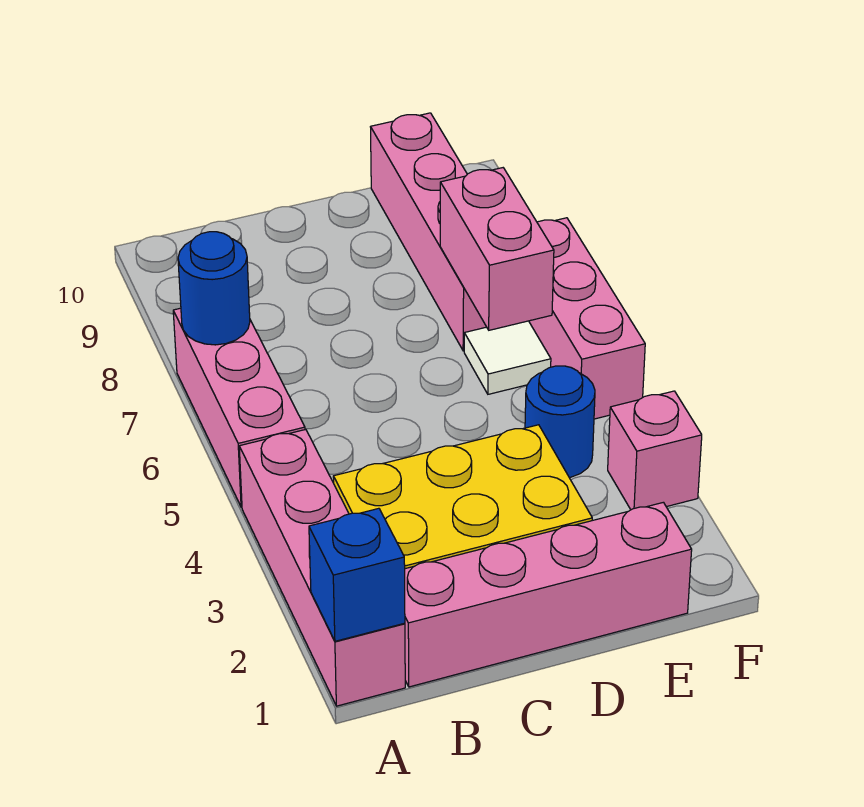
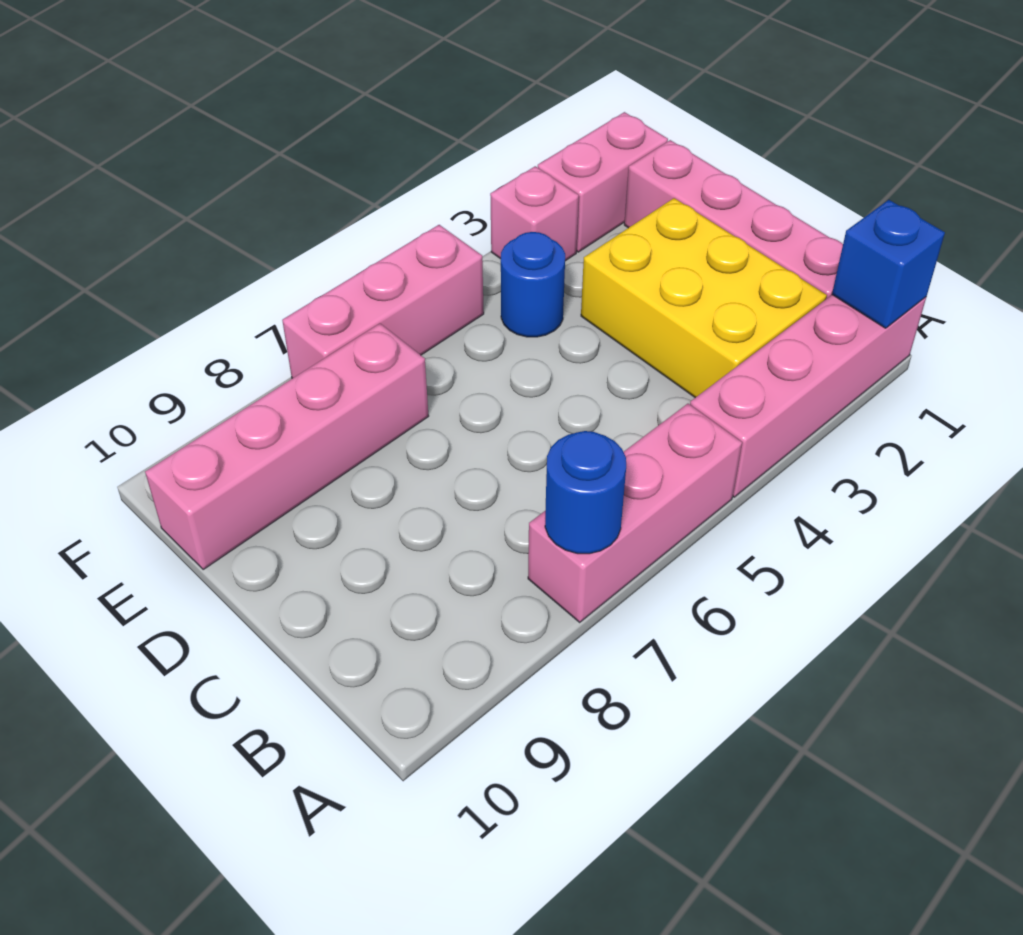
white tile E6 level 1 -> none
pink brick E6:E7 level 2 -> pink brick F1:F2 level 1

